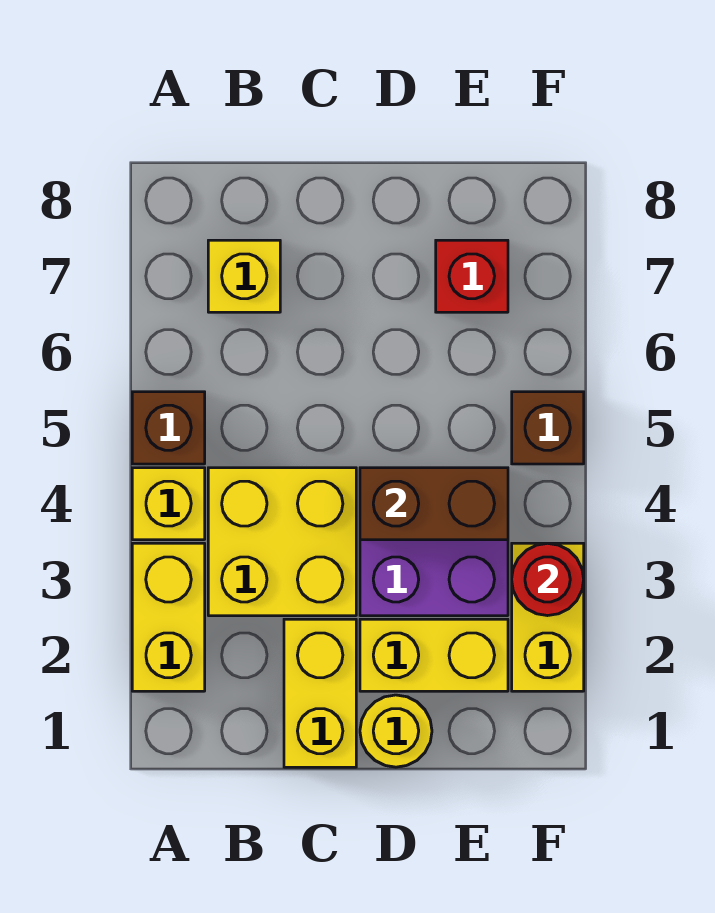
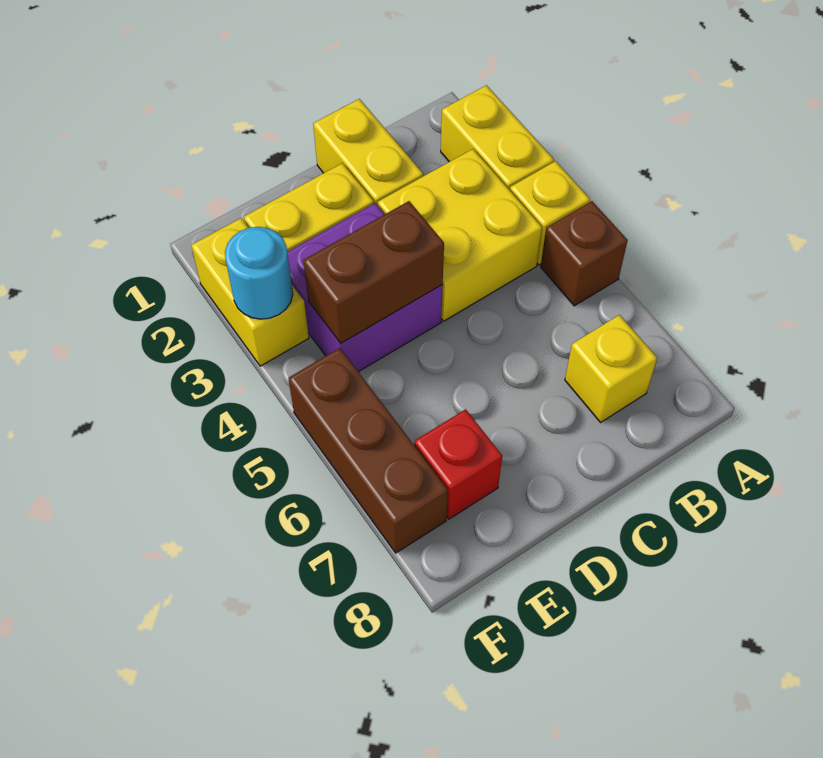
yellow round brick D1 level 1 -> none
red round brick F3 level 2 -> cyan round brick F3 level 2
brown brick F5 level 1 -> brown brick F5:F7 level 1

